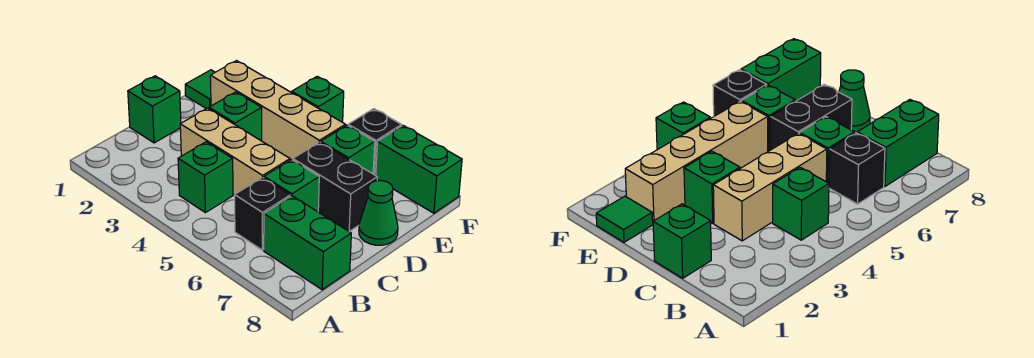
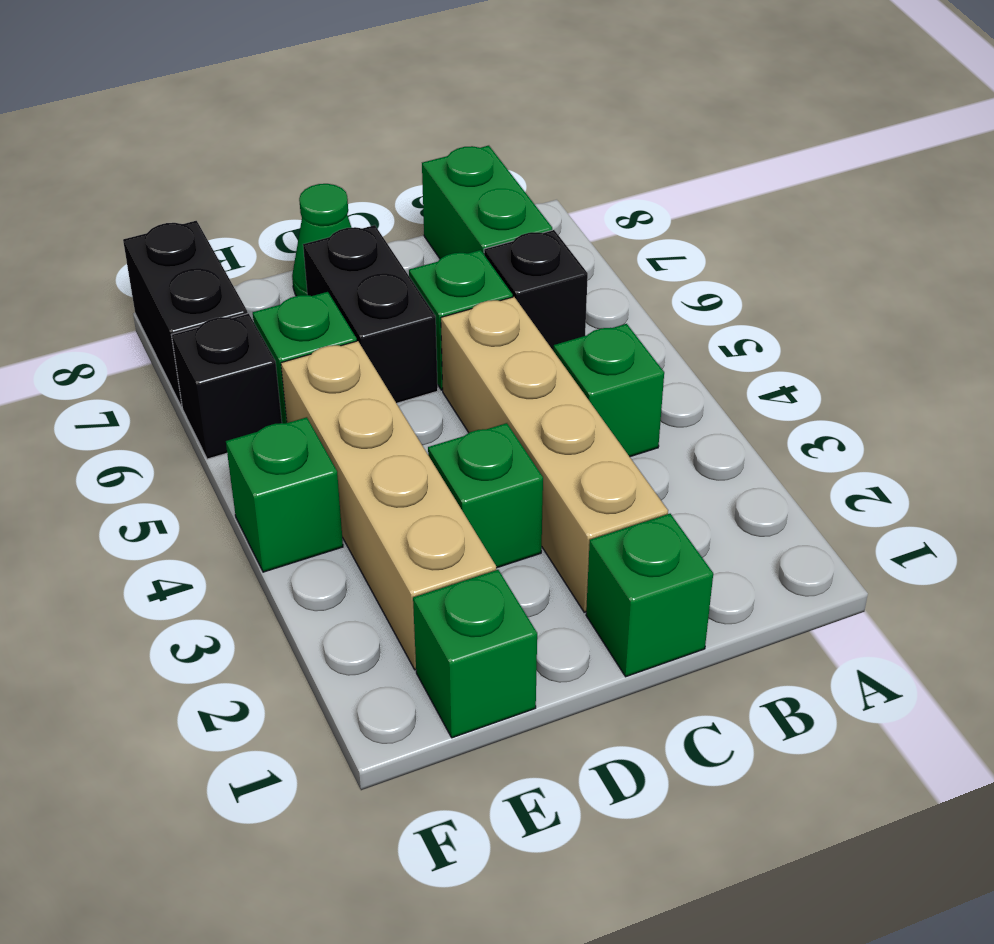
tan brick C3:C5 level 1 -> tan brick C2:C5 level 1
green tile E1 level 1 -> green brick E1 level 1
green brick F7:F8 level 1 -> black brick F7:F8 level 1

